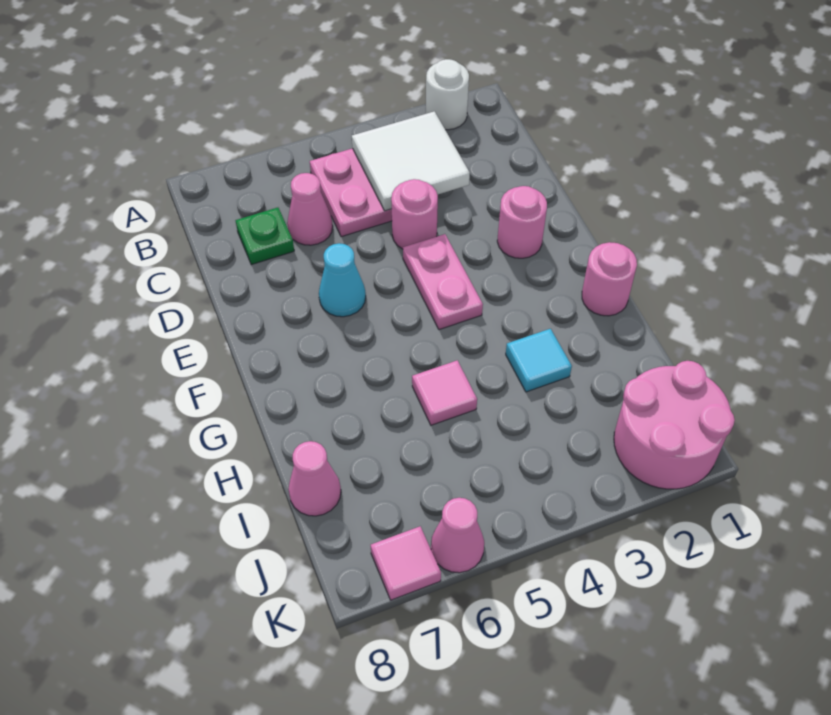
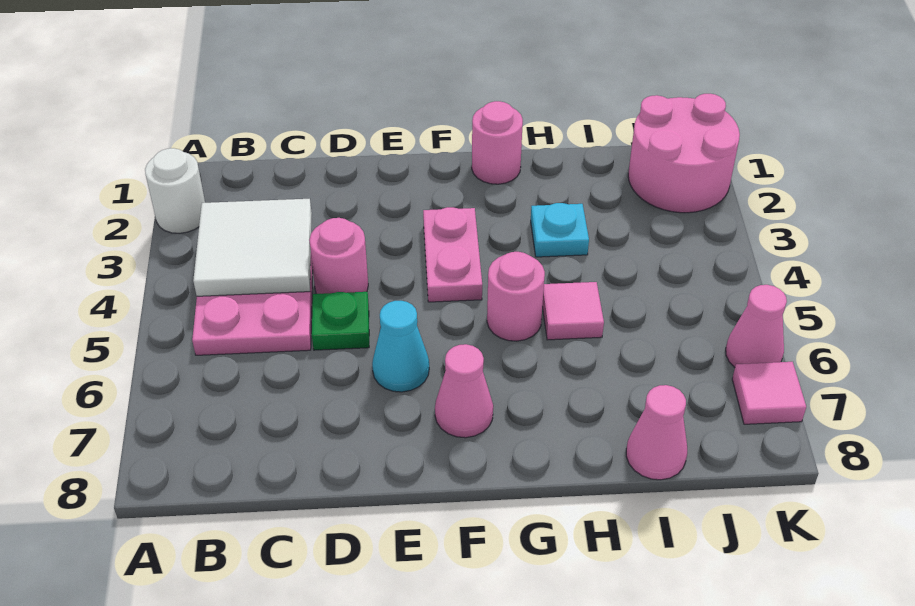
pink cone C6 level 1 -> pink cone F7 level 1
green plate C7 level 1 -> green plate D5 level 1
pink round brick E2 level 1 -> pink round brick G5 level 1
pink plate E4:F4 level 1 -> pink plate F3:F4 level 1
cyan tile H3 level 1 -> cyan plate H3 level 1

